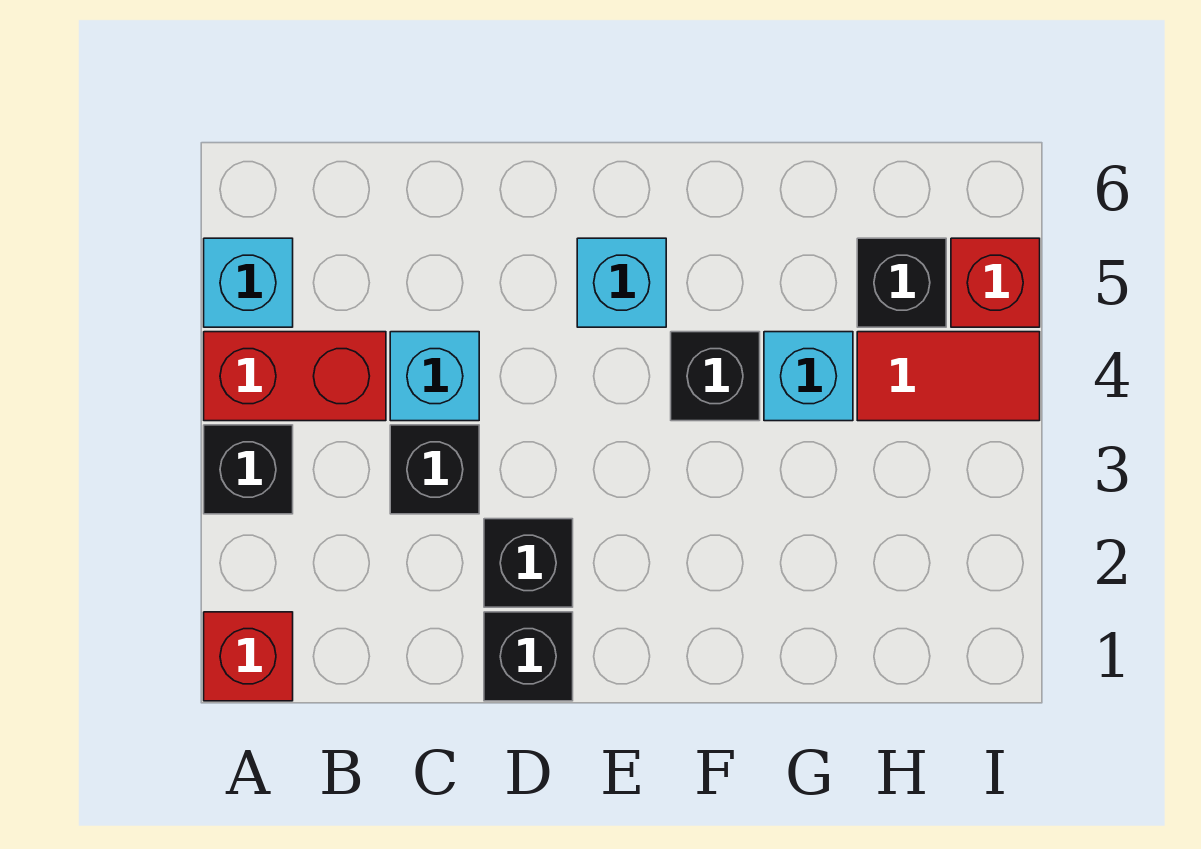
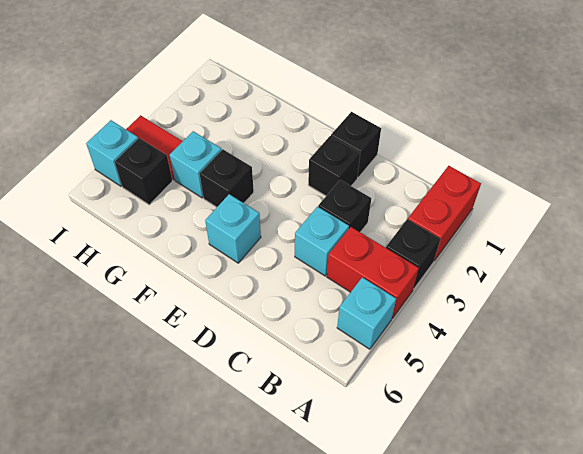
red brick A1 level 1 -> red brick A1:A2 level 1
red brick I5 level 1 -> cyan brick I5 level 1

